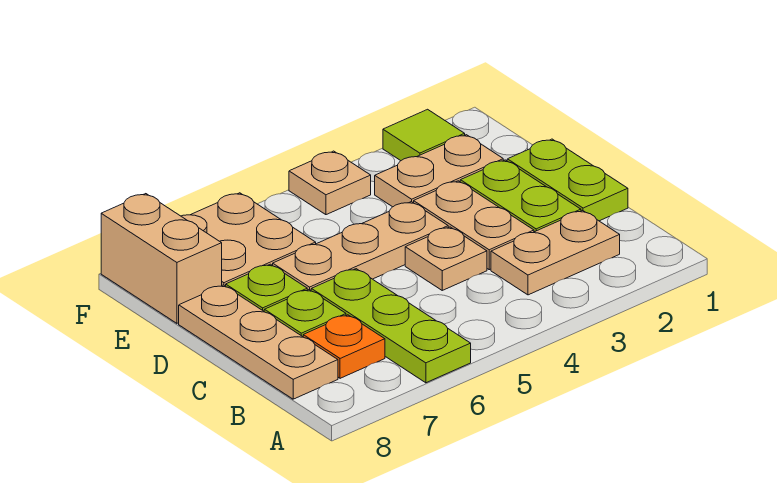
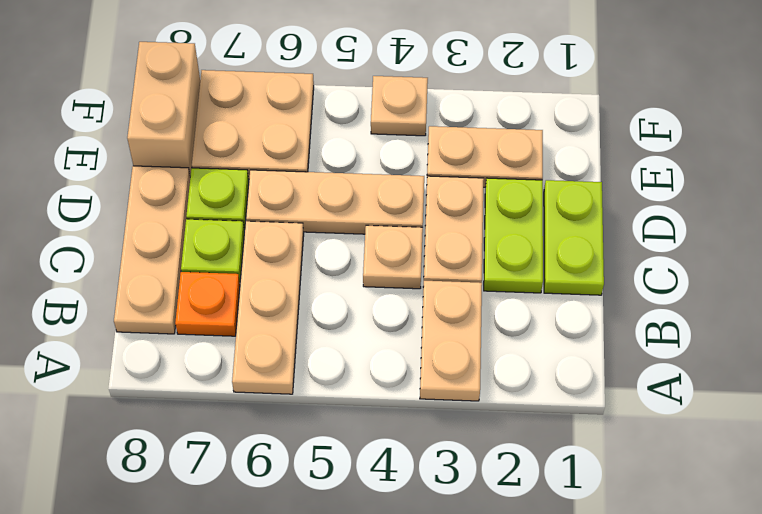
lime plate A6:C6 level 1 -> tan plate A6:C6 level 1
tan plate B2:B3 level 1 -> tan plate A3:B3 level 1
lime tile F2 level 1 -> none

